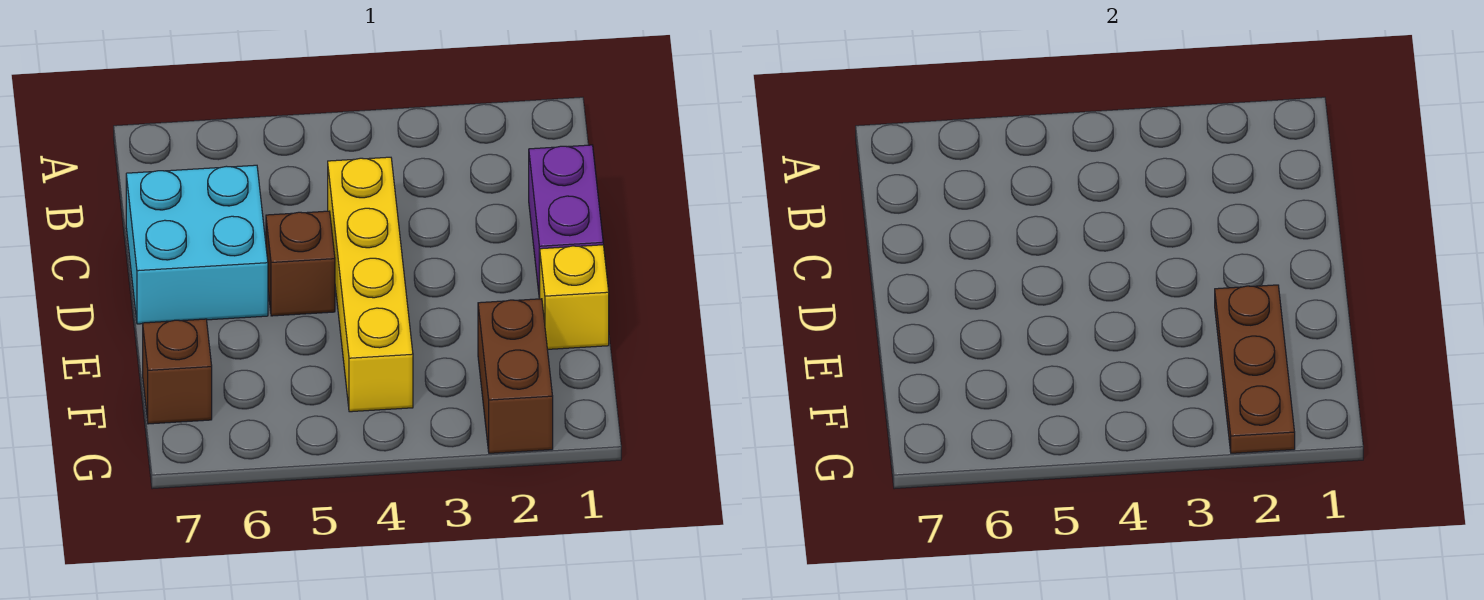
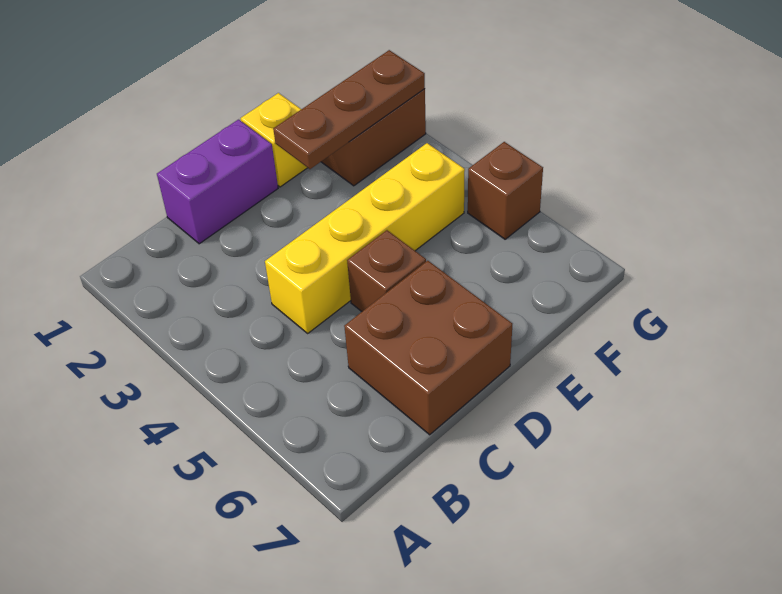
cyan brick C6:D7 level 1 -> brown brick C6:D7 level 1
brown brick F7 level 1 -> brown brick G5 level 1

